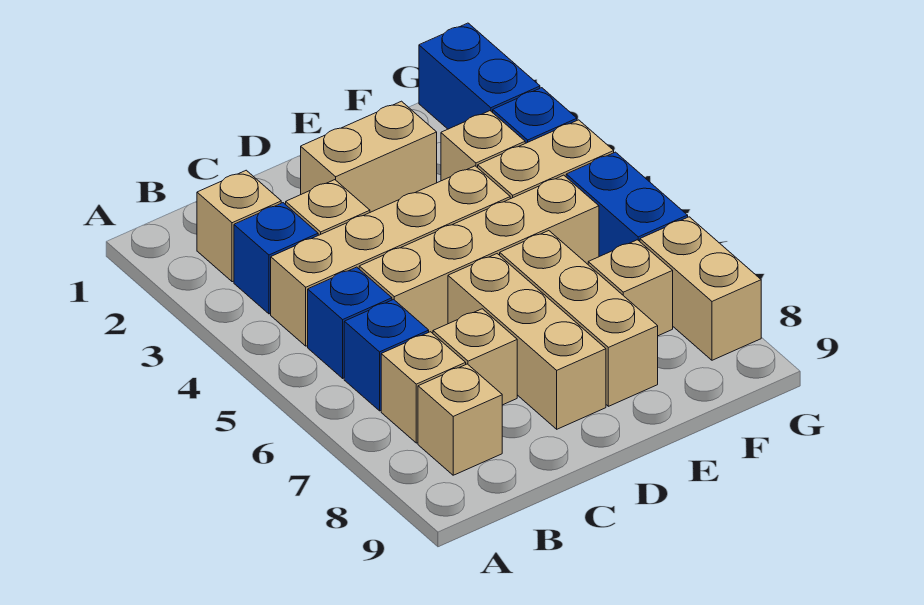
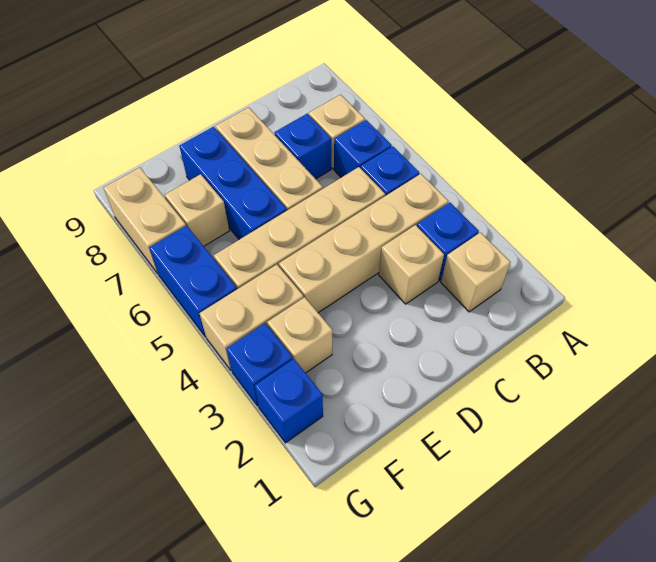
tan brick B8 level 1 -> none
tan brick C7 level 1 -> blue brick C7 level 1
tan brick D2:E2 level 1 -> none
tan brick E6:E8 level 1 -> blue brick E6:E8 level 1
blue brick G1:G2 level 1 -> blue brick G2 level 1

